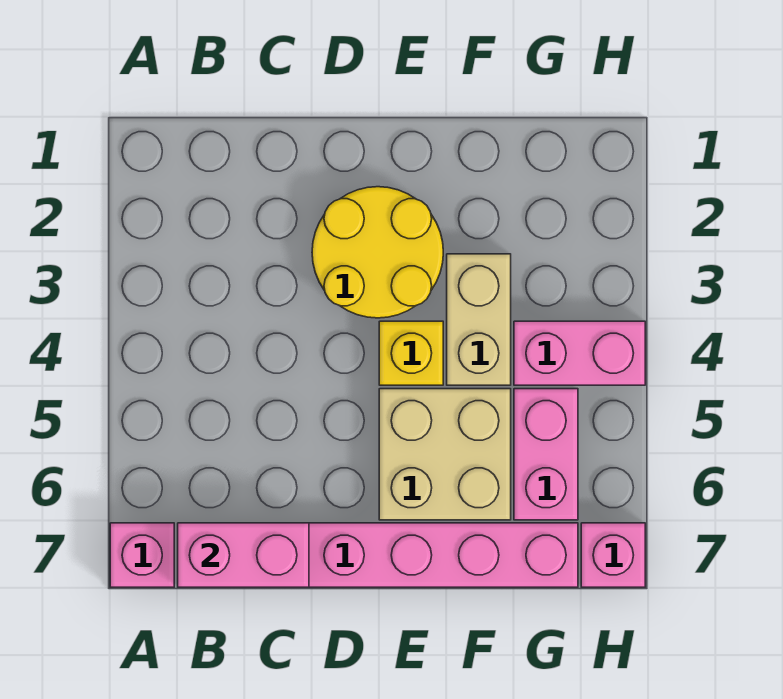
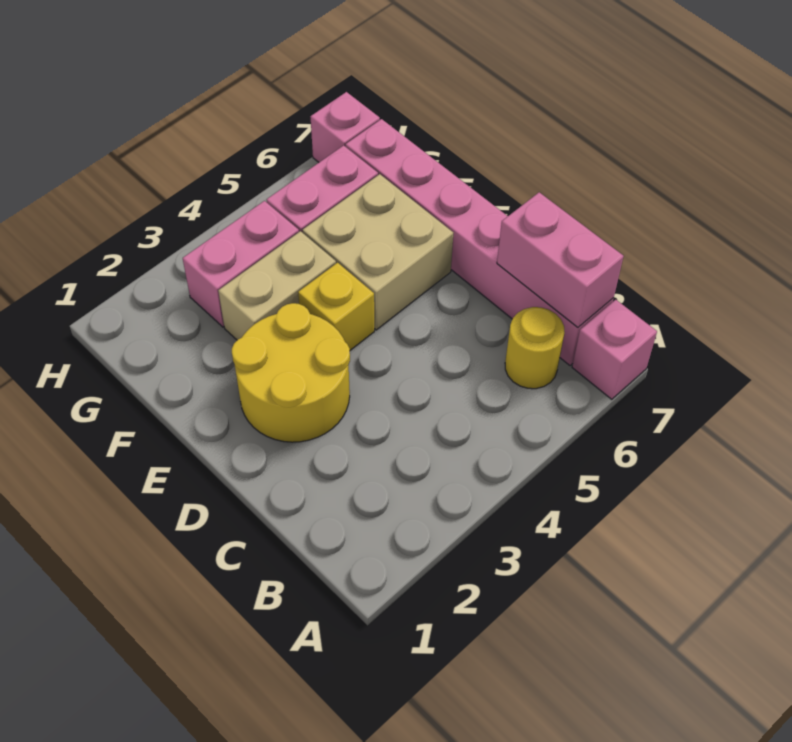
none -> yellow round brick B6 level 1
pink brick G4:H4 level 1 -> pink brick G3:G4 level 1

